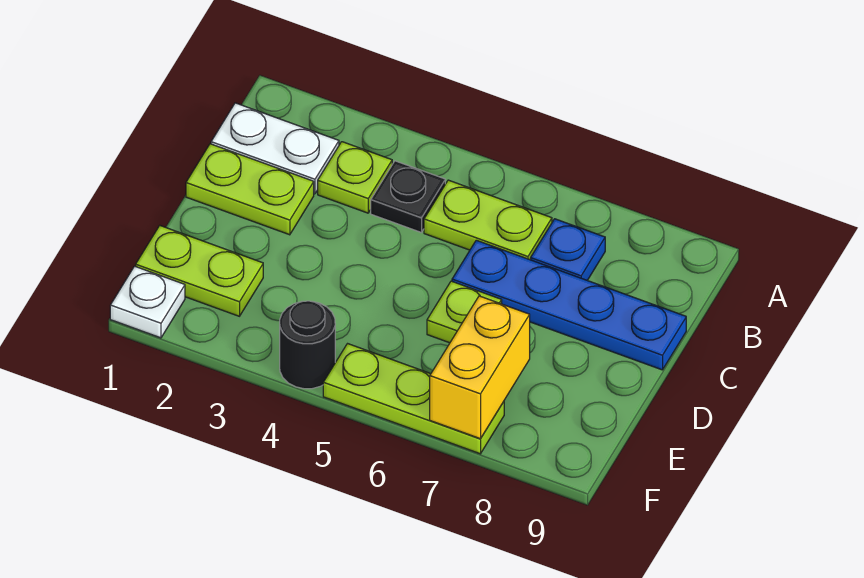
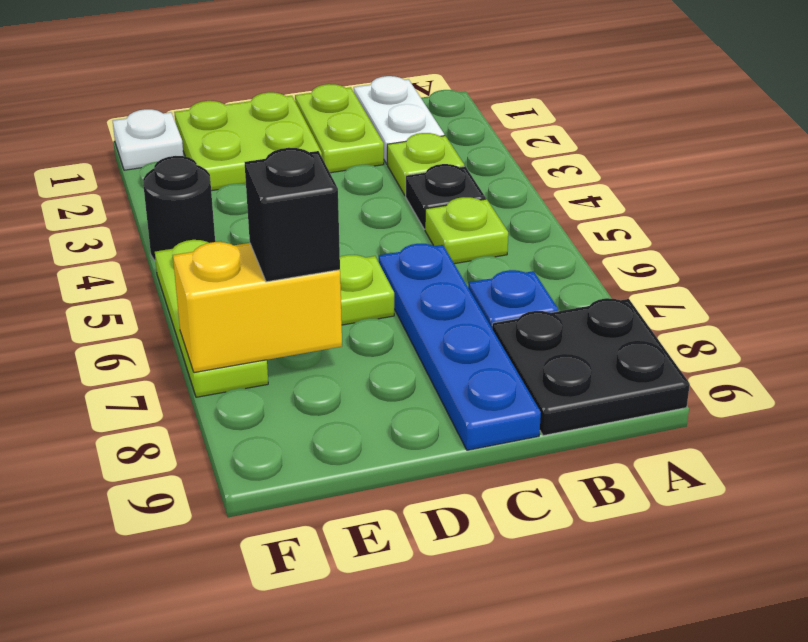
none -> black plate A8:B9 level 1
lime plate B5:B6 level 1 -> lime plate B5 level 1
lime plate E1:E2 level 1 -> lime plate D1:E2 level 1
none -> black brick E7 level 3

